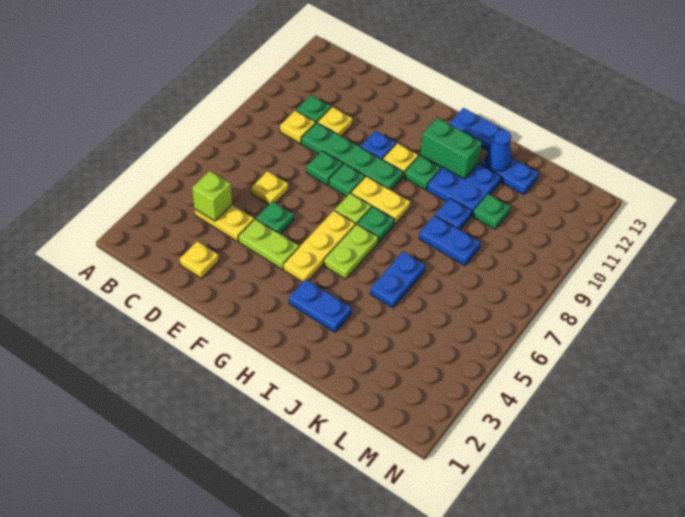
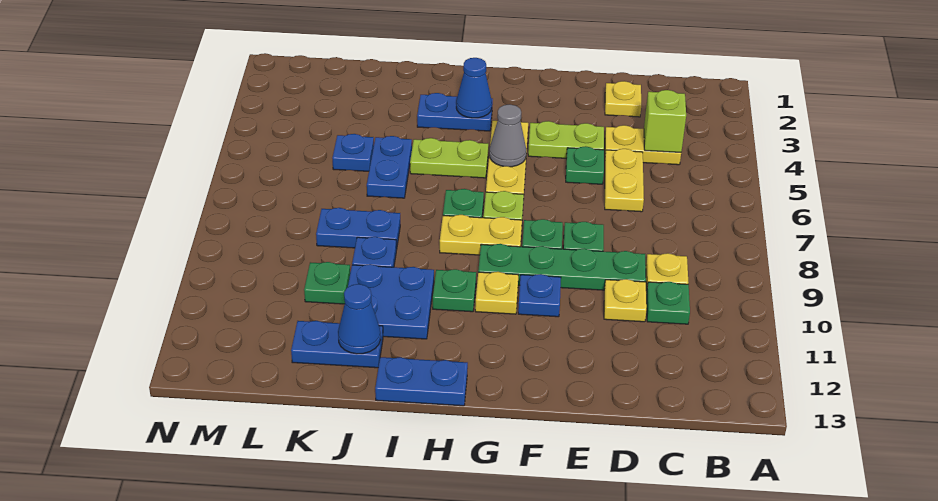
yellow plate D6 level 1 -> yellow plate D5:D6 level 1
none -> grey cone G5 level 2
none -> blue cone H3 level 2
lime plate H5:H6 level 1 -> lime plate H5:I5 level 1
green brick H11:I11 level 2 -> none
none -> blue plate K5 level 1

